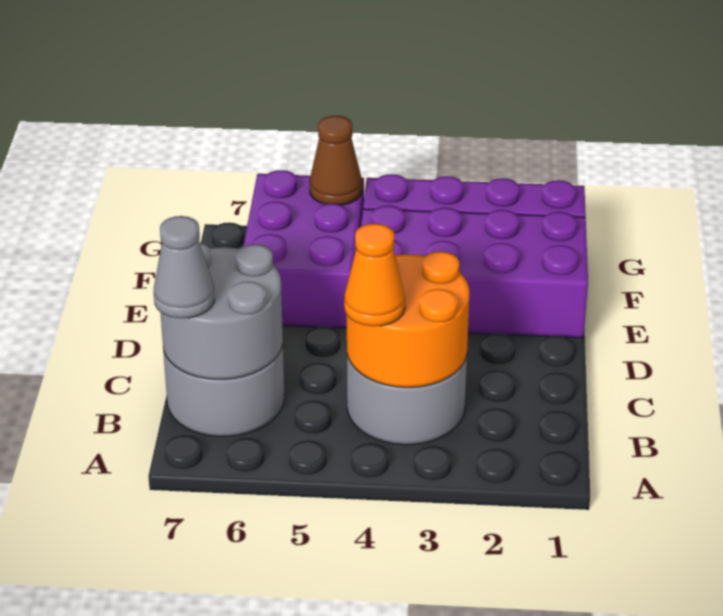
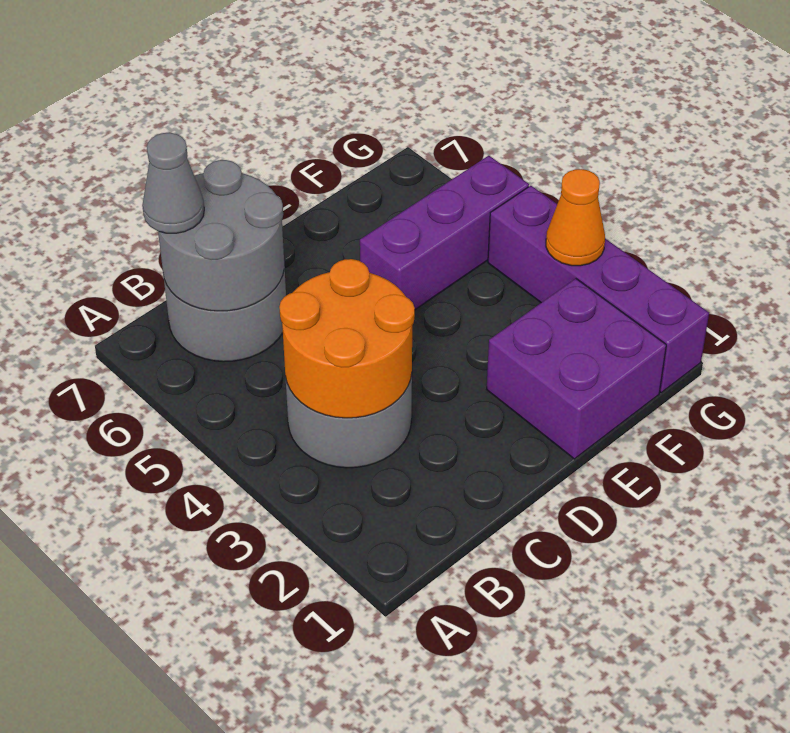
orange cone B4 level 3 -> orange cone G3 level 2
purple brick E1:F4 level 1 -> purple brick E1:F2 level 1
purple brick E5:G6 level 1 -> purple brick E5:G5 level 1
brown cone G5 level 2 -> none

